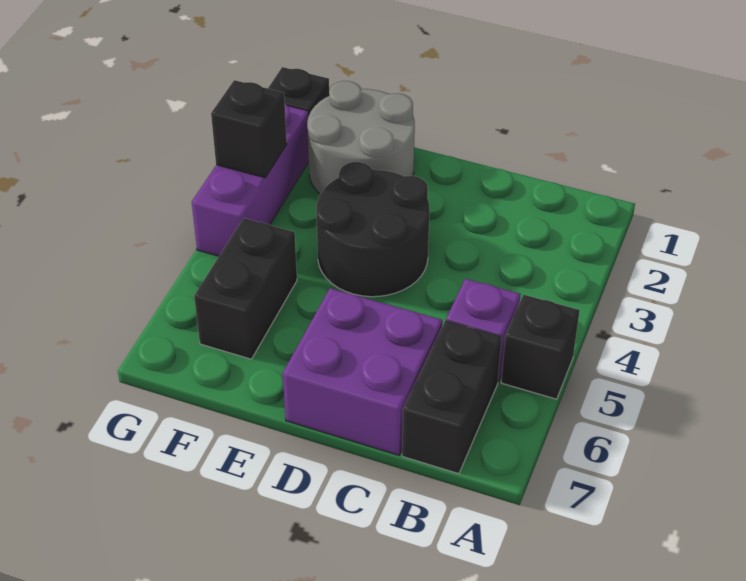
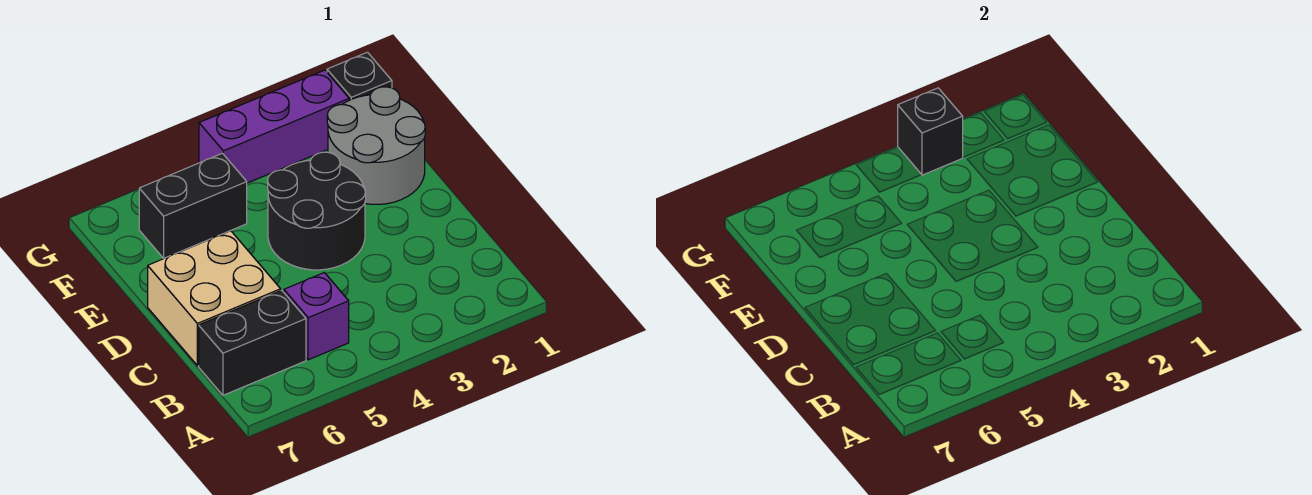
black brick A5 level 1 -> none
purple brick C6:D7 level 1 -> tan brick C6:D7 level 1

